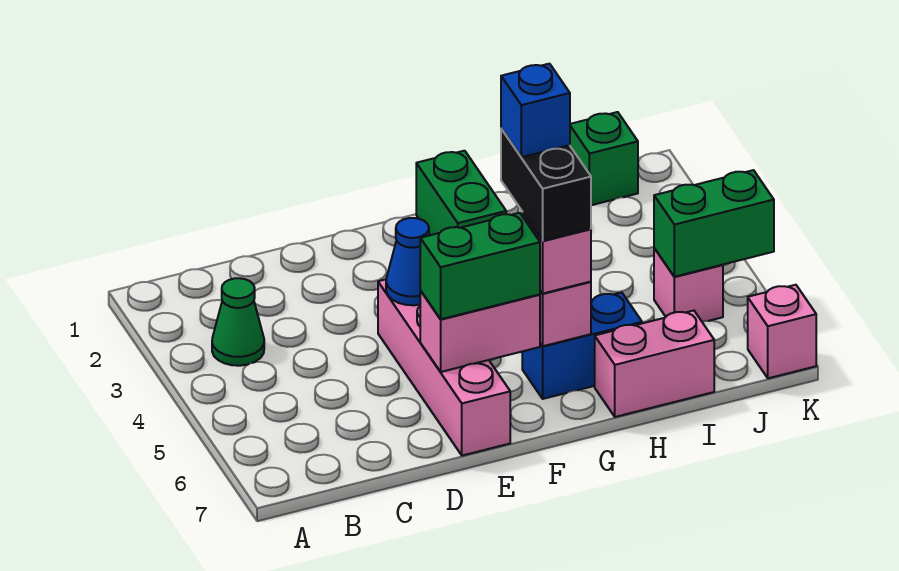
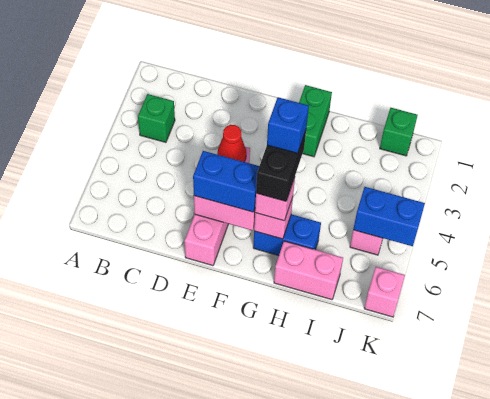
green cone B3 level 1 -> green brick B3 level 1
blue cone E4 level 2 -> red cone E4 level 2
green brick E6:F6 level 3 -> blue brick E6:F6 level 3
green brick J5:K5 level 2 -> blue brick J5:K5 level 2

